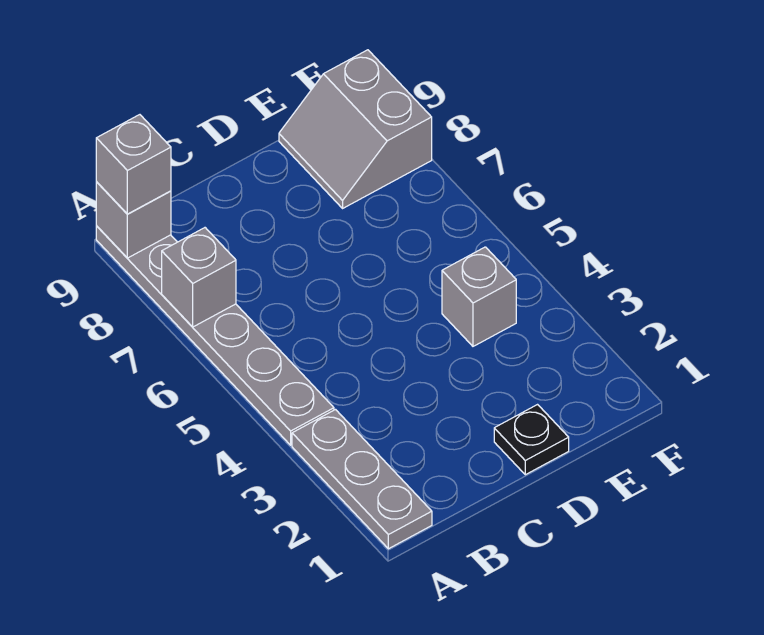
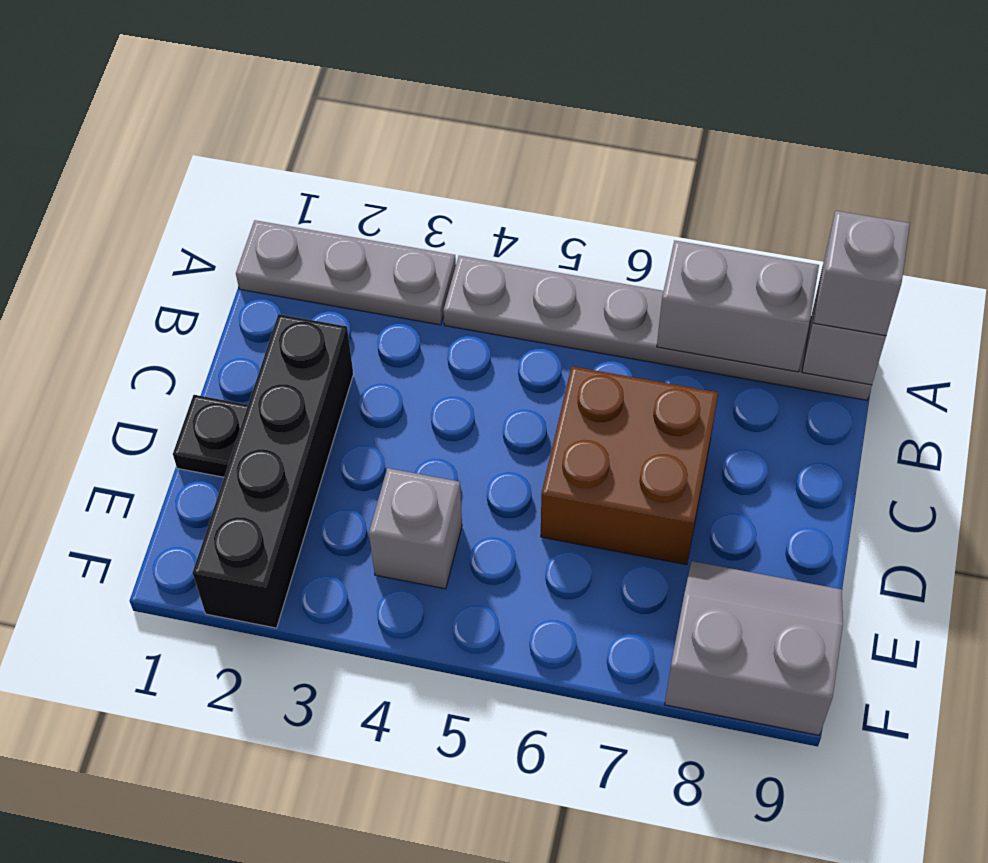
grey brick A7 level 2 -> grey brick A7:A8 level 2
none -> black brick C2:F2 level 1
none -> brown brick C6:D7 level 1

